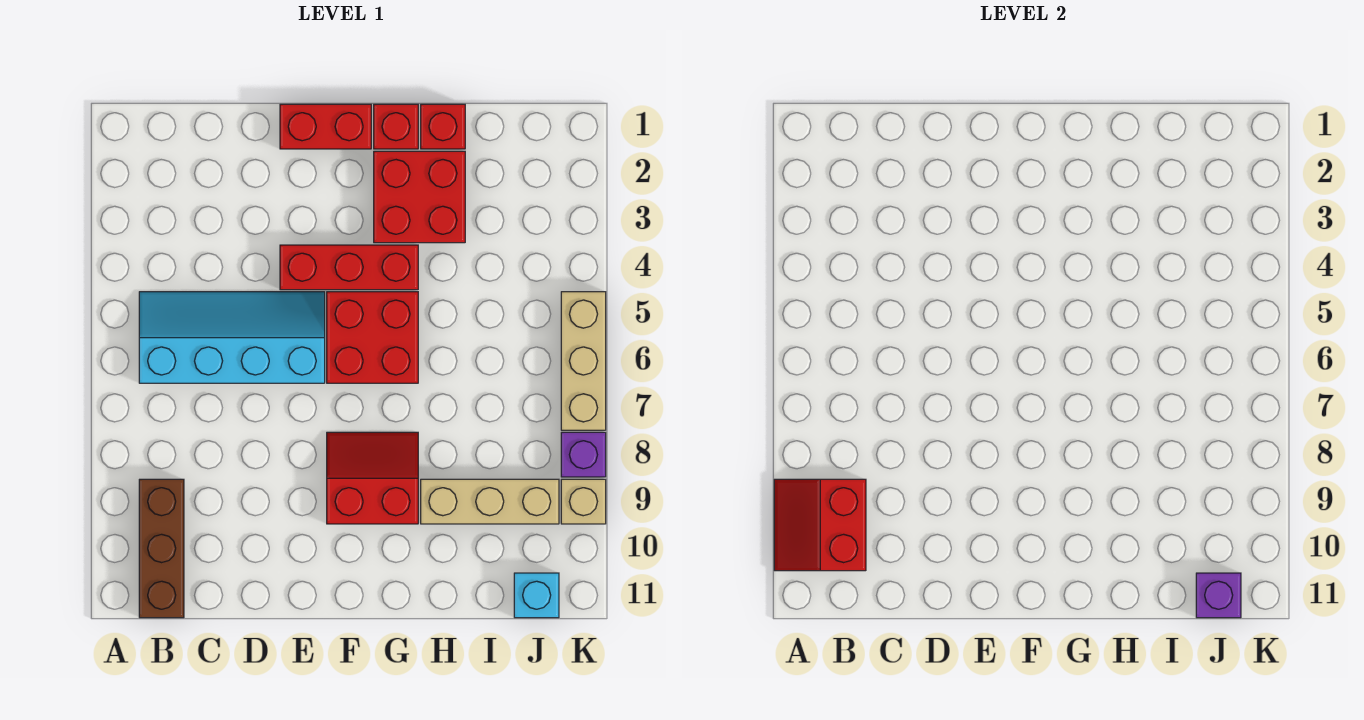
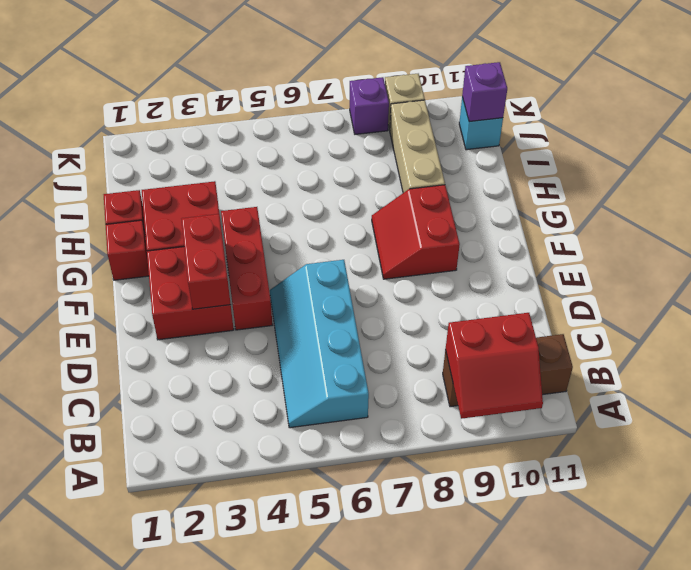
red brick E1:F1 level 1 -> red brick E3:F3 level 2
red brick F5:G6 level 1 -> red brick E2:F3 level 1
tan brick K5:K7 level 1 -> none

